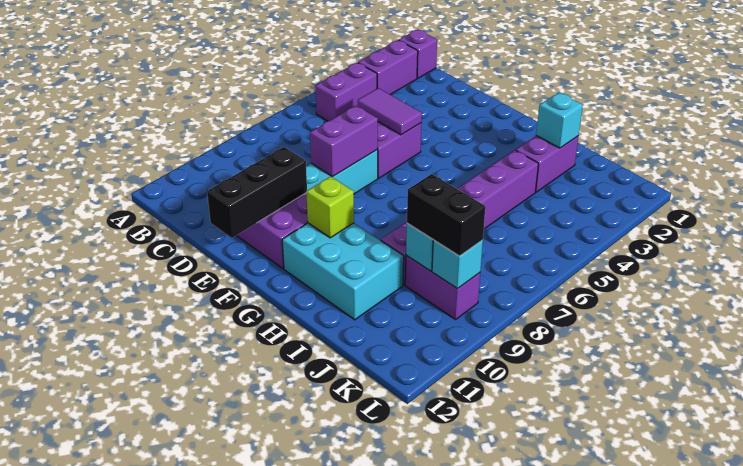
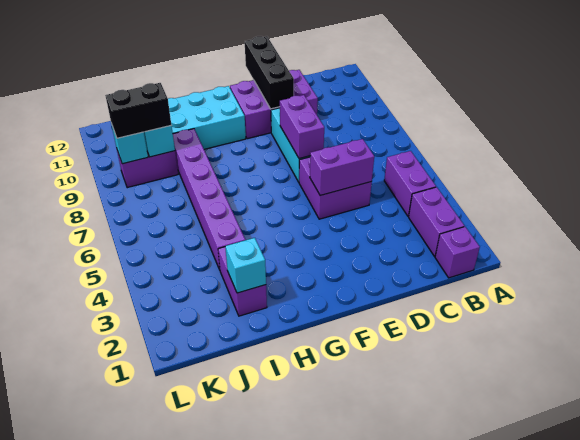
purple tile D5:E5 level 2 -> purple brick D5:E5 level 2
lime brick G10 level 2 -> none

